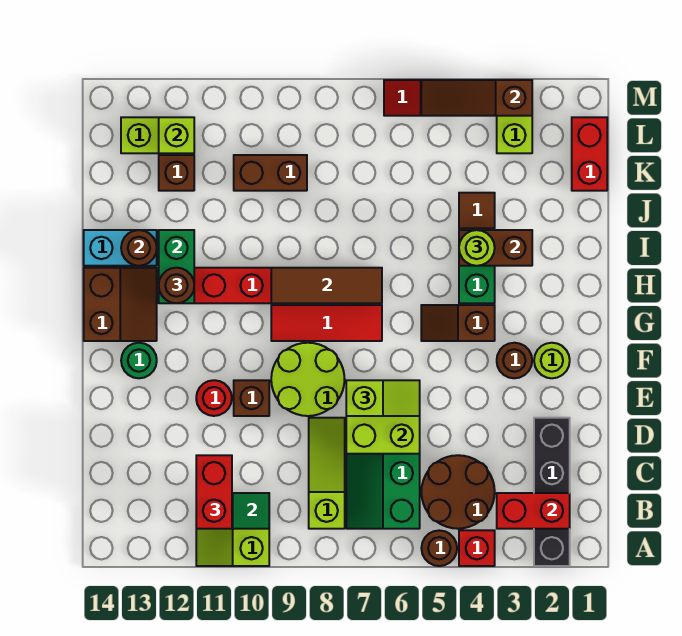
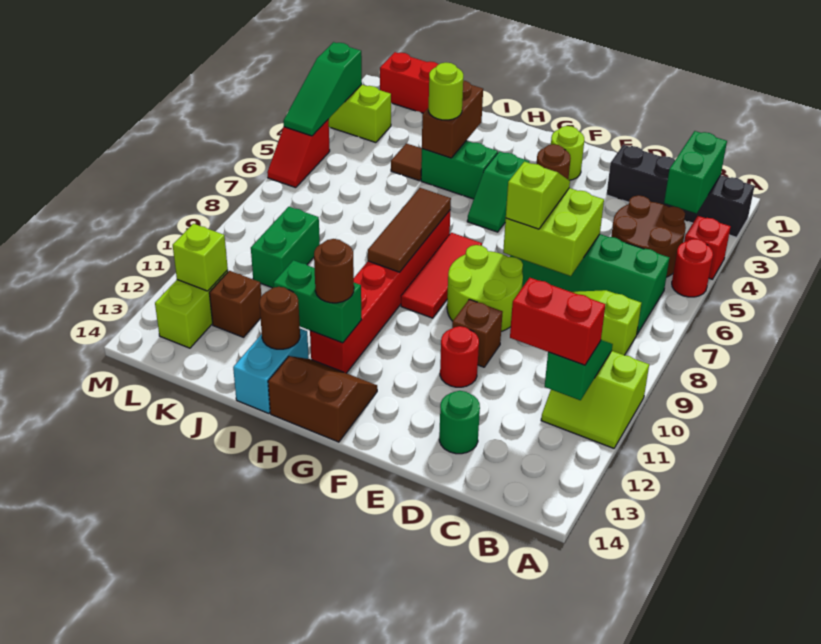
brown round brick A5 level 1 -> red round brick A5 level 1
red brick B2:B3 level 2 -> green brick B2:B3 level 2
green round brick F13 level 1 -> green round brick D13 level 1
brown slope G4:G5 level 1 top 4 -> green slope G4:G5 level 1 top 4
brown brick K9:K10 level 1 -> green brick K9:K10 level 1
brown slope M3:M5 level 2 top 3 -> green slope M3:M5 level 2 top 3

